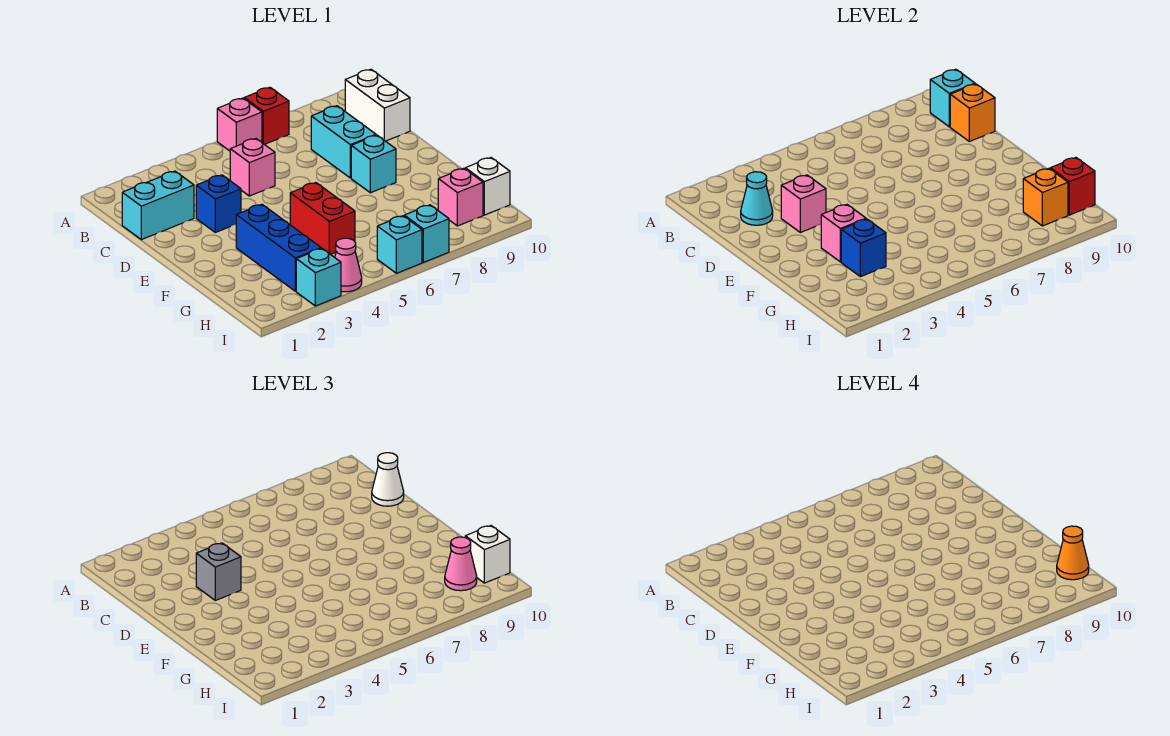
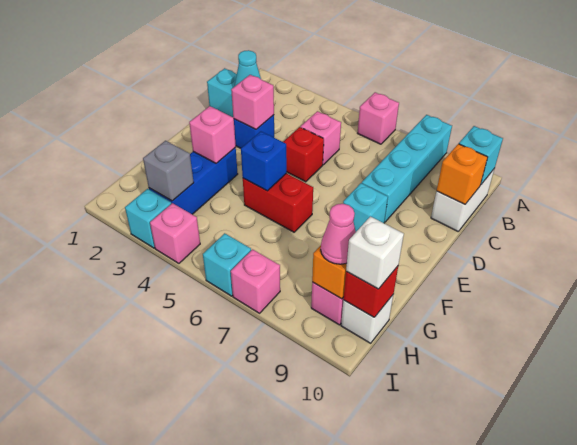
red brick A7 level 1 -> red brick D5 level 1
cyan brick C8:D8 level 1 -> cyan brick A8:D8 level 1
white cone C10 level 3 -> none
grey brick D3 level 3 -> grey brick H3 level 2
red brick F5:G5 level 1 -> red brick F5:F6 level 1
blue brick G3 level 2 -> blue brick F5 level 2
orange cone H10 level 4 -> none
pink cone I4 level 1 -> pink brick I4 level 1
cyan brick I7 level 1 -> pink brick I7 level 1

